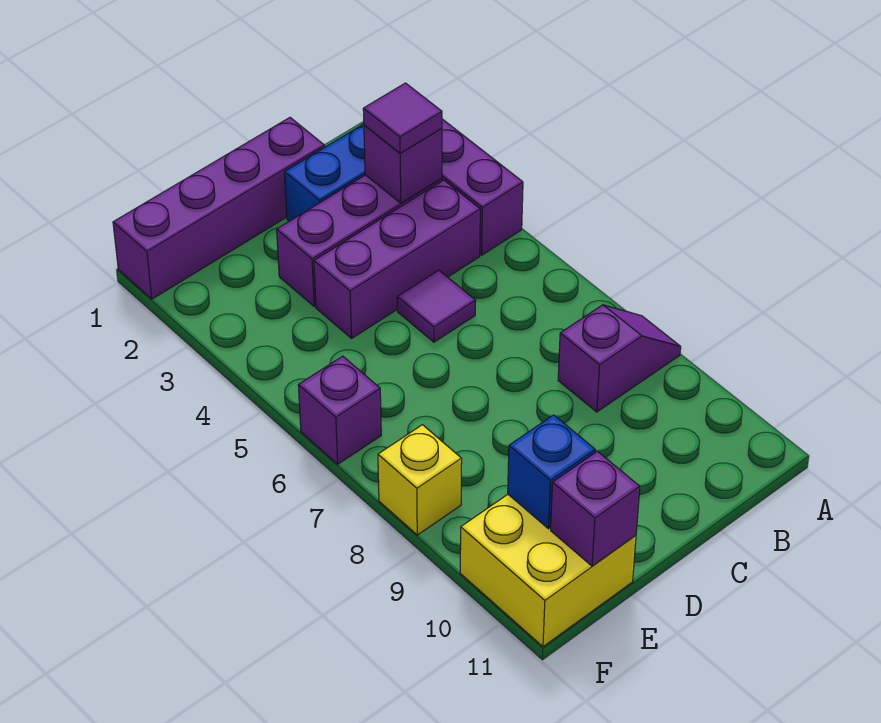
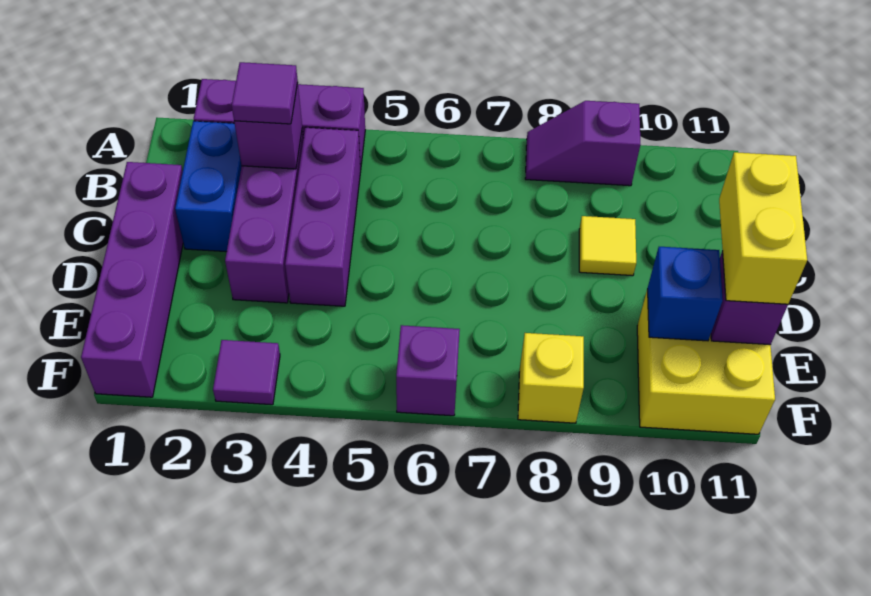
purple slope A8:B8 level 1 top B -> purple slope A8:A9 level 1 top 9
purple tile C5 level 1 -> purple tile F3 level 1
none -> yellow tile C9 level 1
none -> yellow brick D11:E11 level 3

